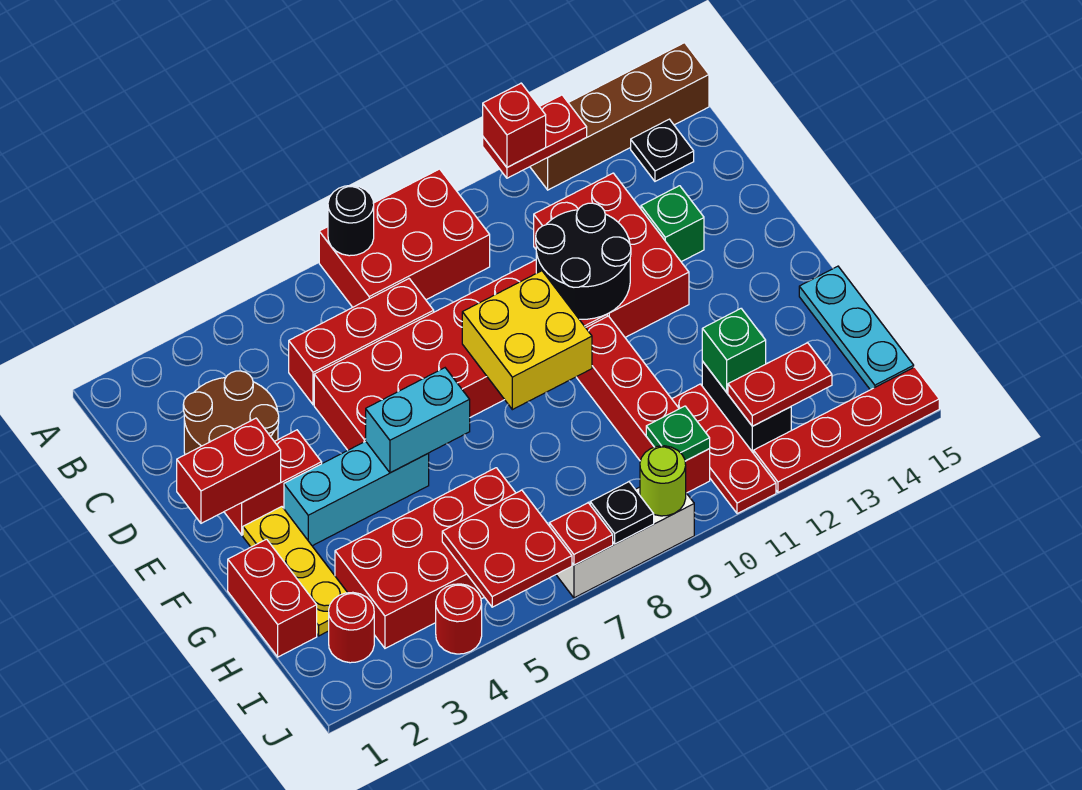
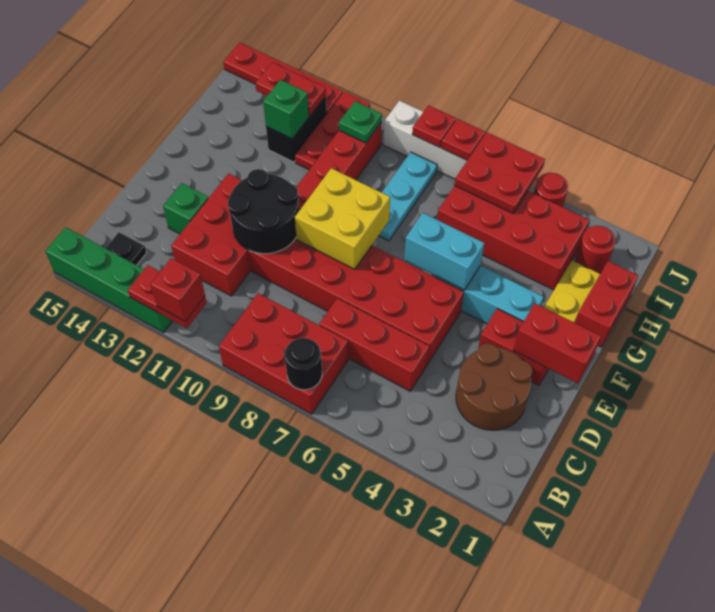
brown brick A12:A15 level 1 -> green brick A12:A15 level 1
cyan plate G15:I15 level 1 -> cyan plate G8:I8 level 1
black plate J8 level 2 -> red plate J8 level 2
lime round brick J9 level 2 -> none

